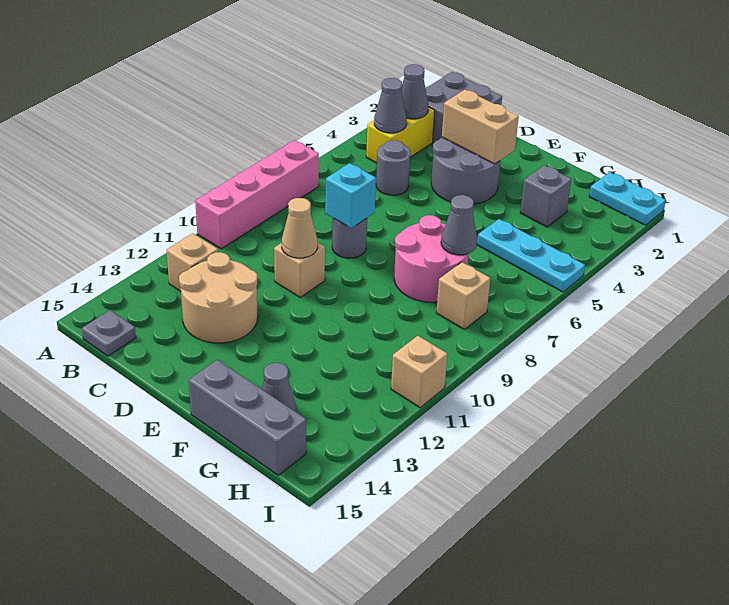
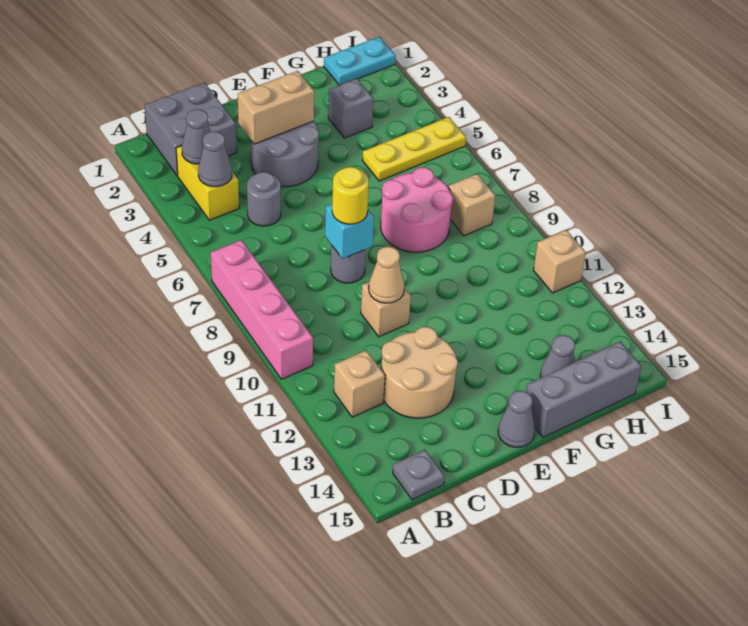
none -> yellow round brick D8 level 3
cyan plate G5:I5 level 1 -> yellow plate G5:I5 level 1
grey cone G7 level 2 -> grey cone E15 level 1

